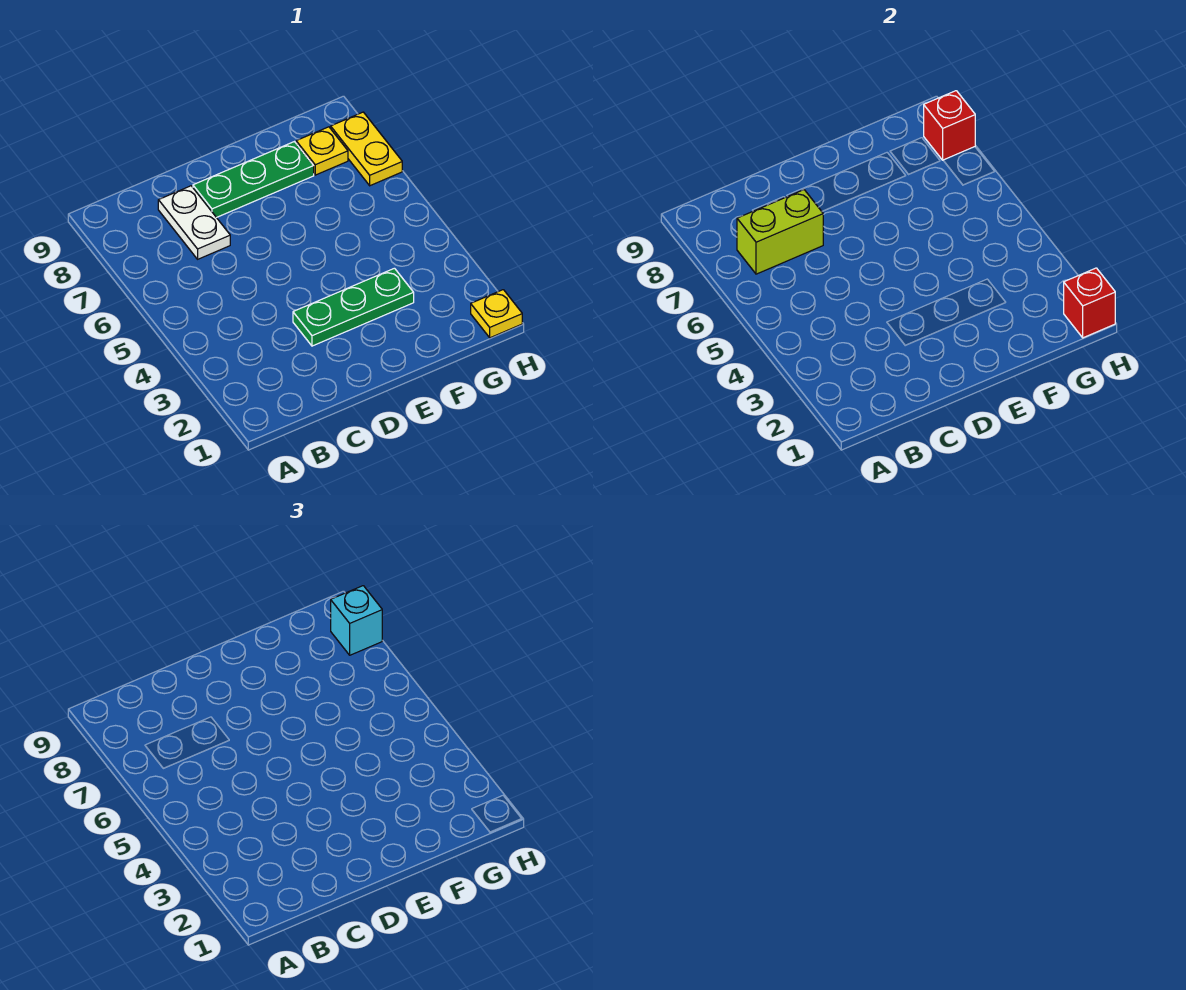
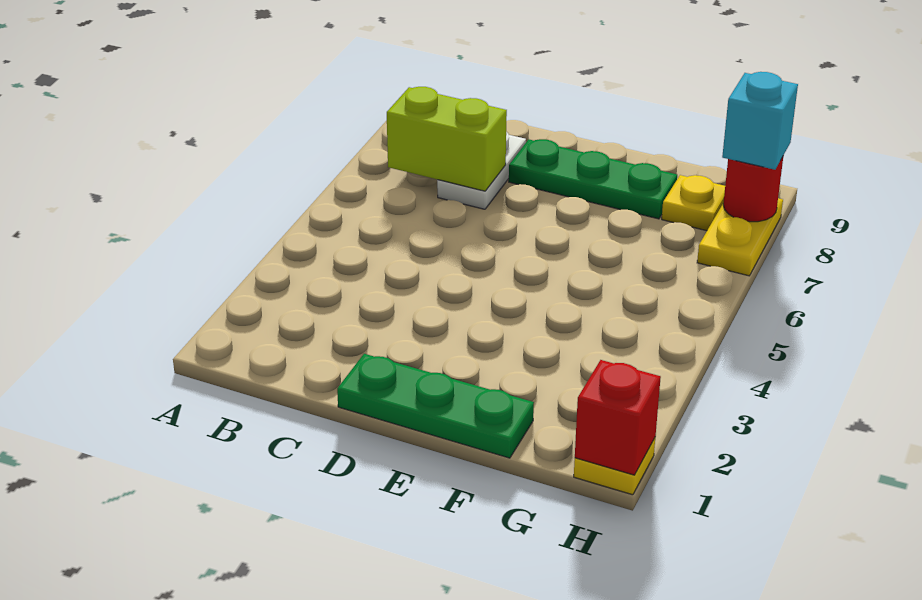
green plate D3:F3 level 1 -> green plate D1:F1 level 1
red brick H8 level 2 -> red round brick H8 level 2

